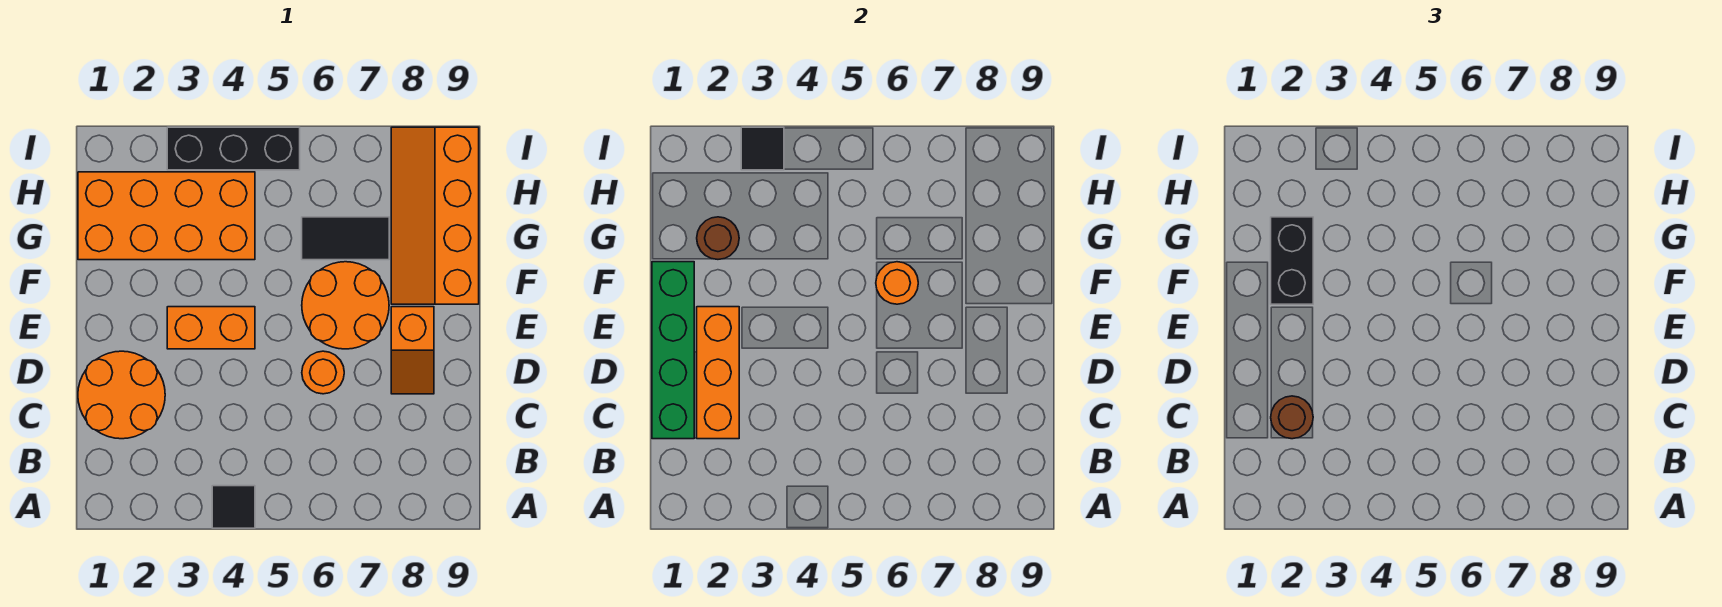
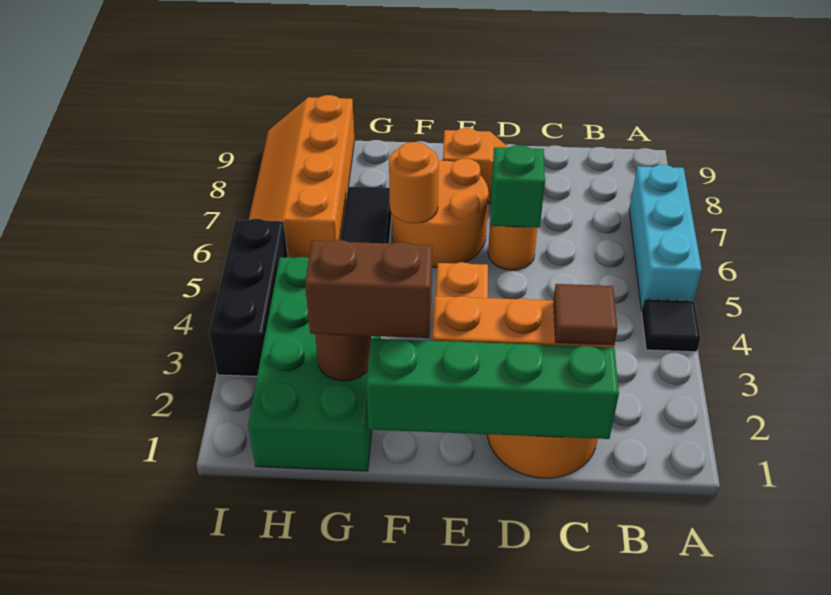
none -> cyan brick A5:A7 level 1
brown round brick C2 level 3 -> brown tile C2 level 3
none -> green brick D6 level 2
black brick F2:G2 level 3 -> brown brick F2:G2 level 3
orange slope F8:I9 level 1 top 9 -> orange slope H6:I9 level 1 top H
orange brick G1:H4 level 1 -> green brick G1:H4 level 1
black tile I3 level 2 -> none

